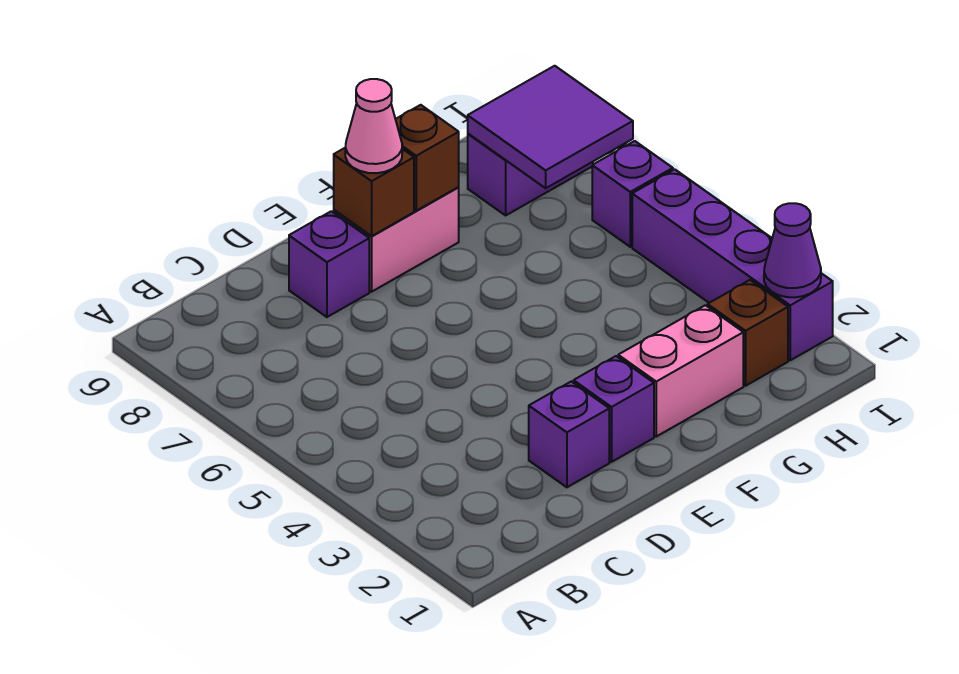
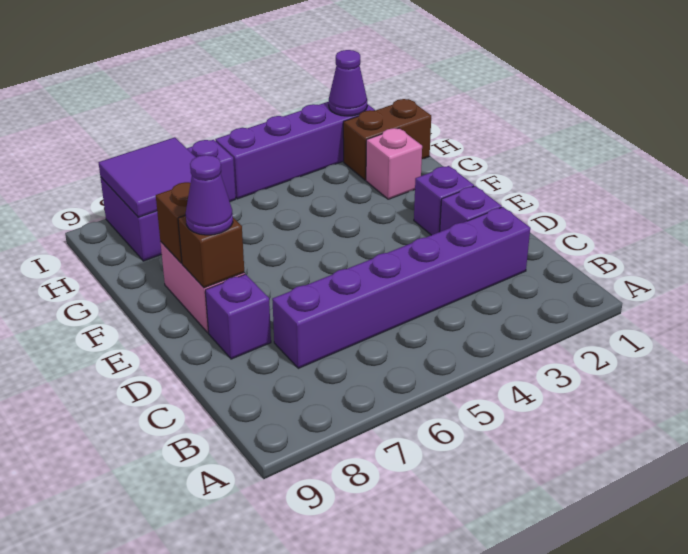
none -> purple brick C2:C7 level 1
pink cone E8 level 3 -> purple cone E8 level 3
pink brick F2:G2 level 1 -> pink brick G2 level 1
brown brick H2 level 1 -> brown brick H1:H2 level 1

